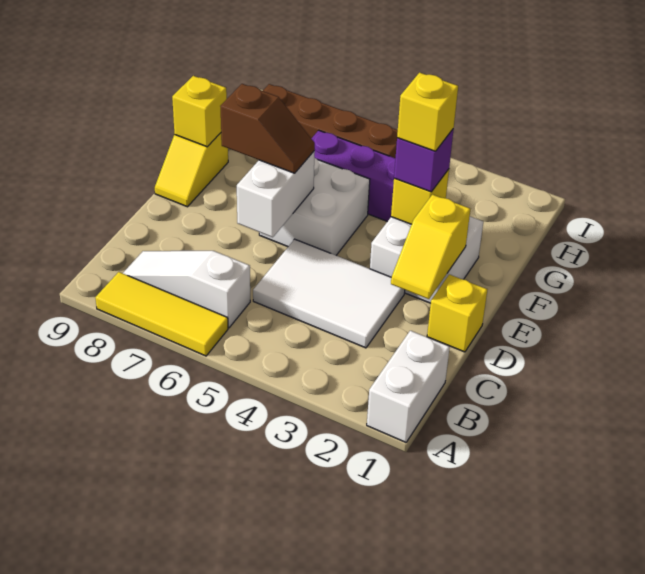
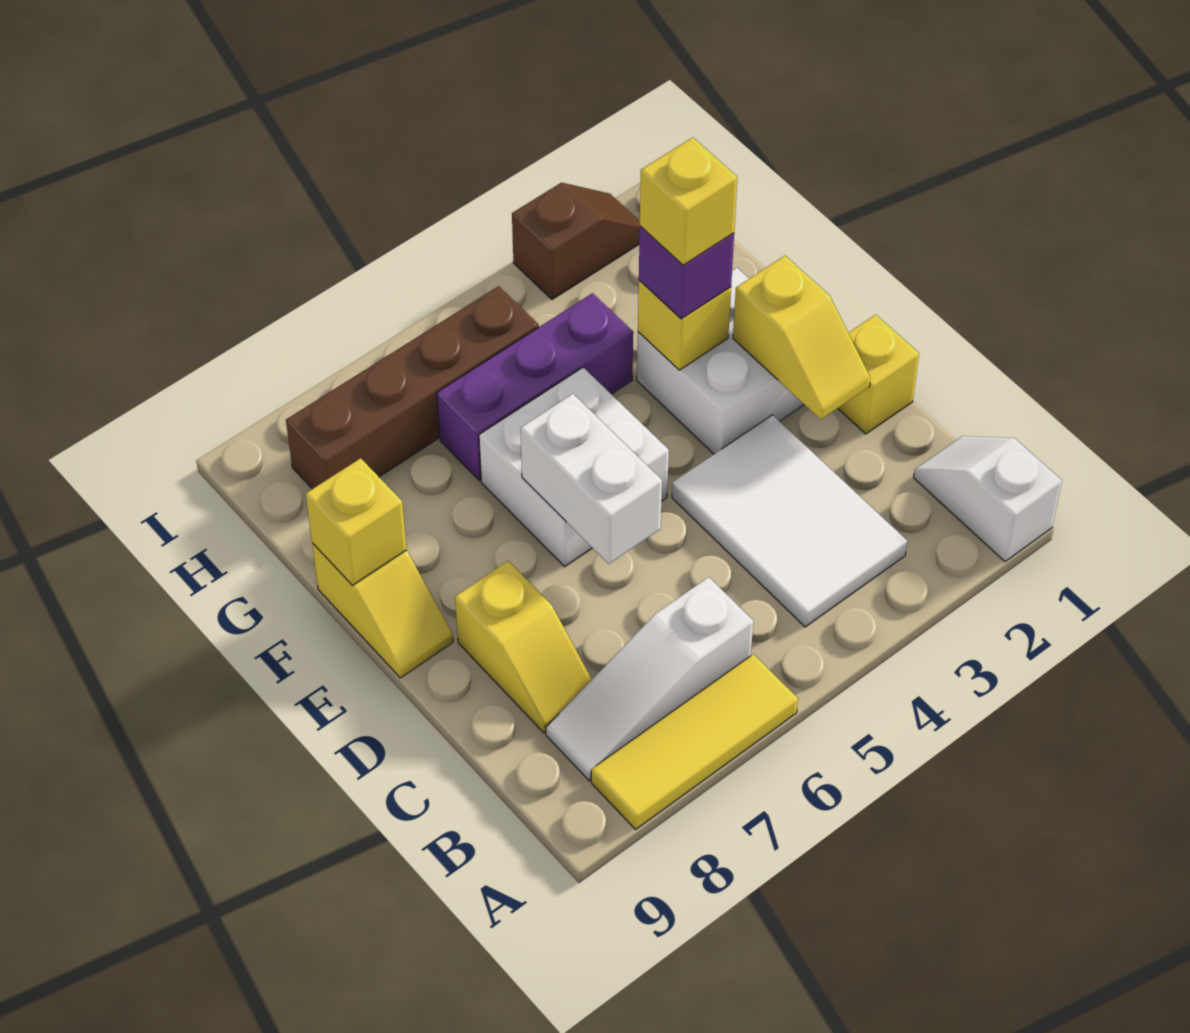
white brick A1:B1 level 1 -> white slope A1:B1 level 1 top A
white tile C3:D5 level 1 -> white tile B3:D4 level 1
none -> yellow slope C8:D8 level 1 top D
brown slope E6:E7 level 3 top 7 -> brown slope I2:I3 level 1 top 3

